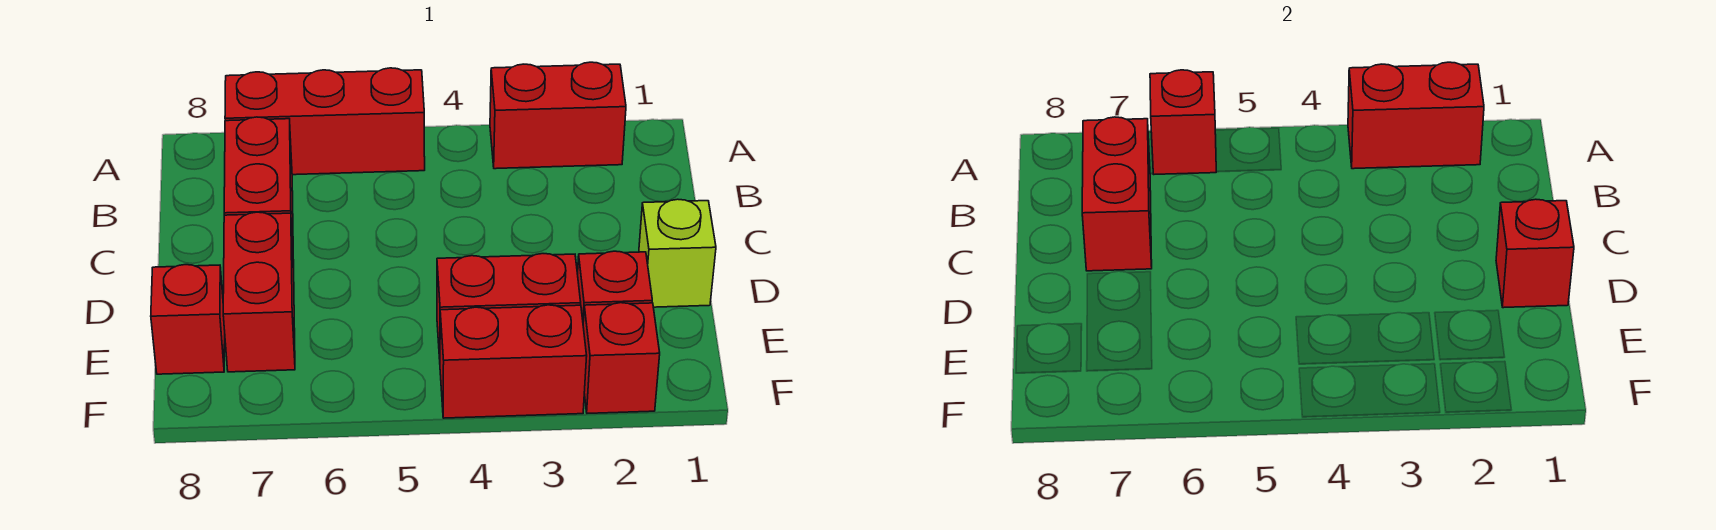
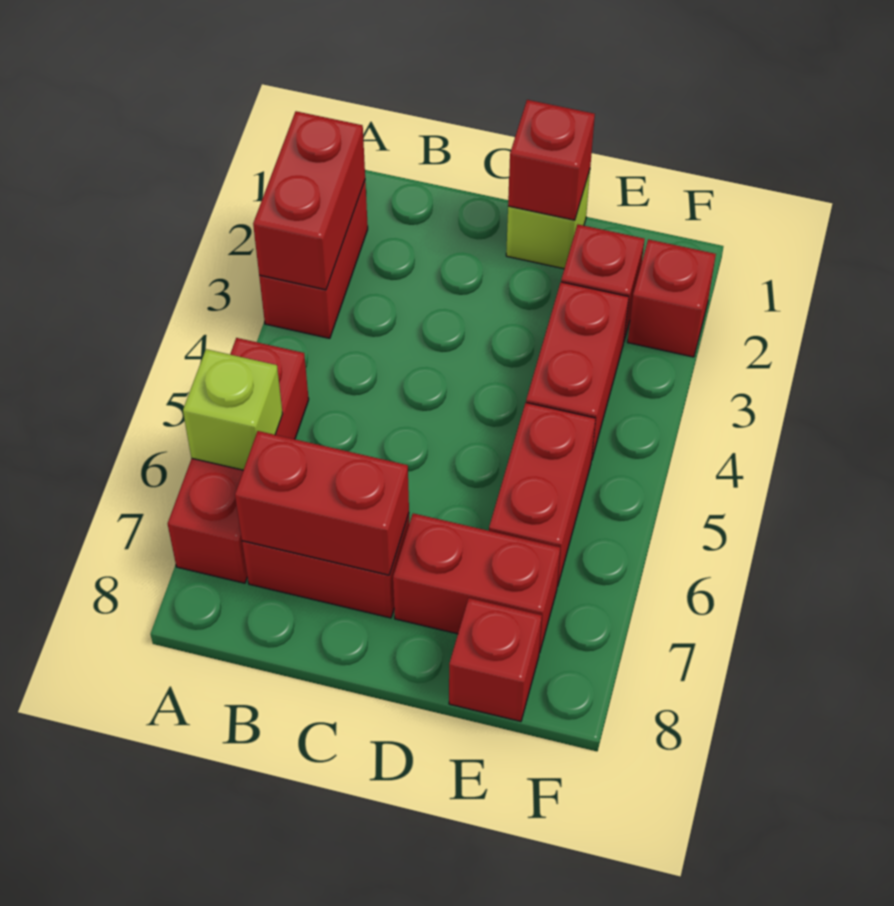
red brick A6 level 2 -> lime brick A6 level 2
red brick F3:F4 level 1 -> red brick E5:E6 level 1

